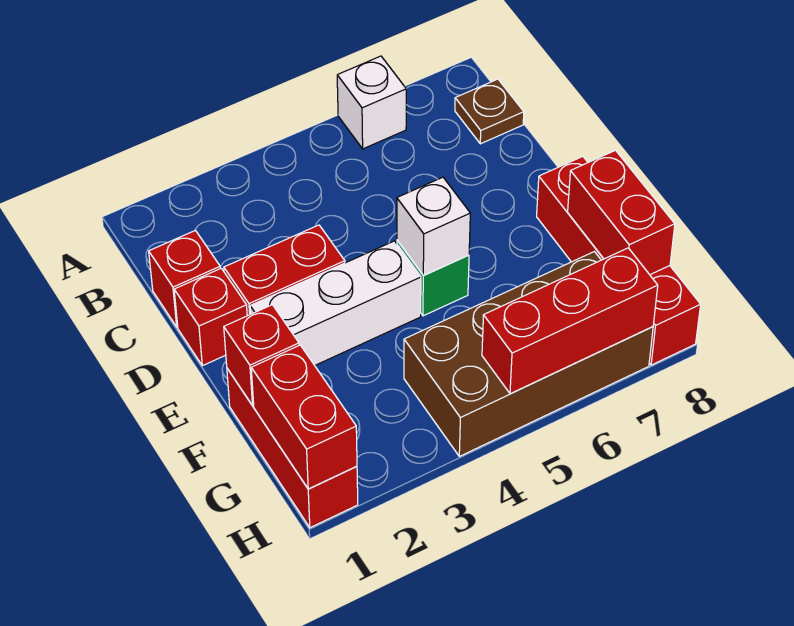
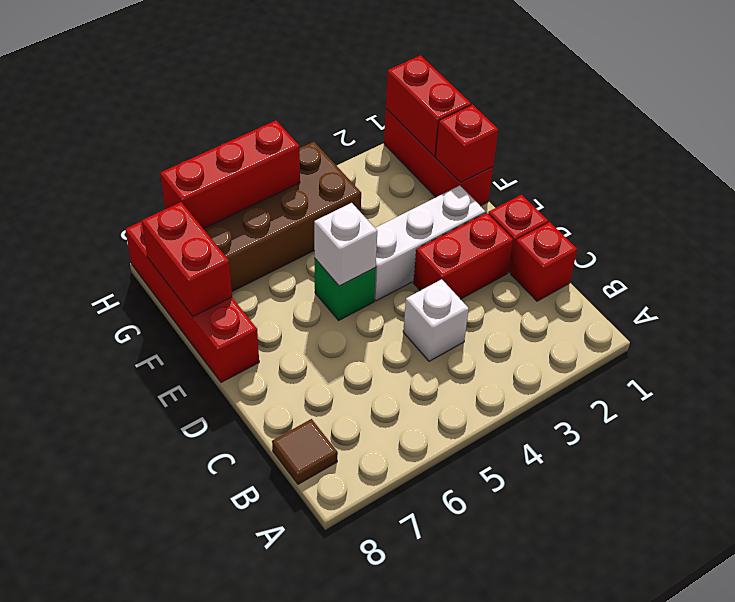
white brick A6 level 1 -> white brick C4 level 1
brown plate B8 level 1 -> brown tile B8 level 1

